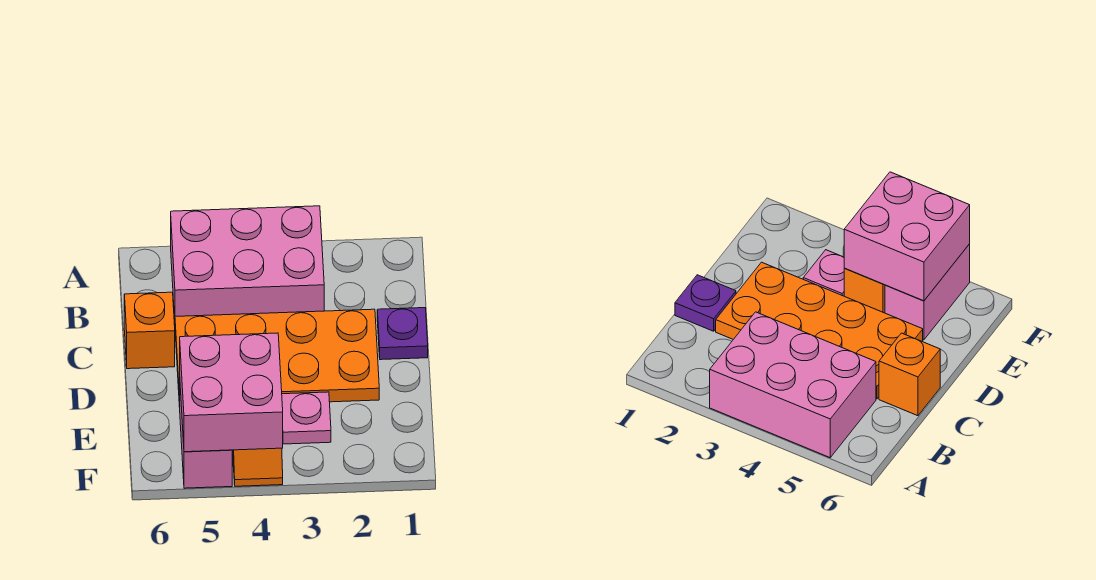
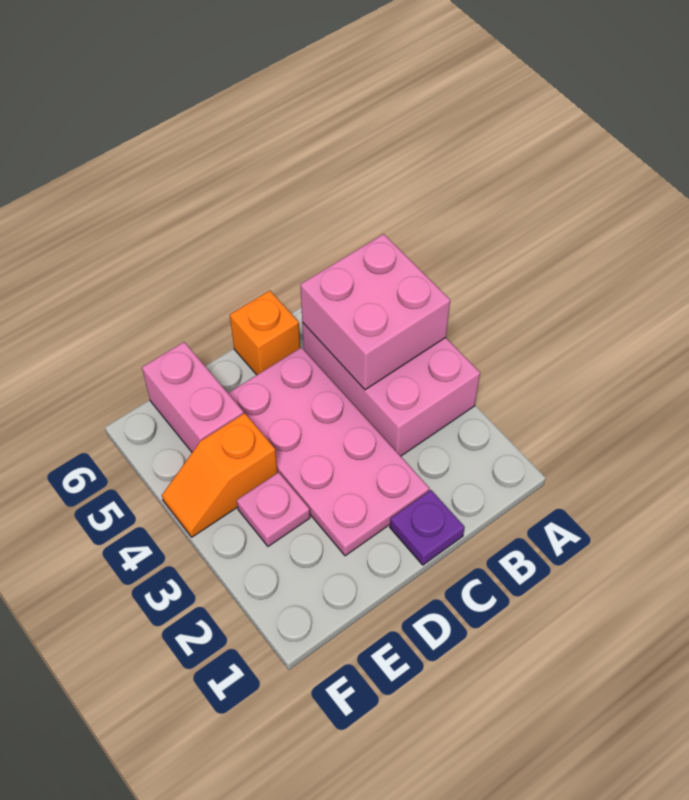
orange plate C2:D5 level 1 -> pink plate C2:D5 level 1
pink brick E4:F5 level 2 -> pink brick A4:B5 level 2
pink brick E5:F5 level 1 -> pink brick E5:E6 level 1

